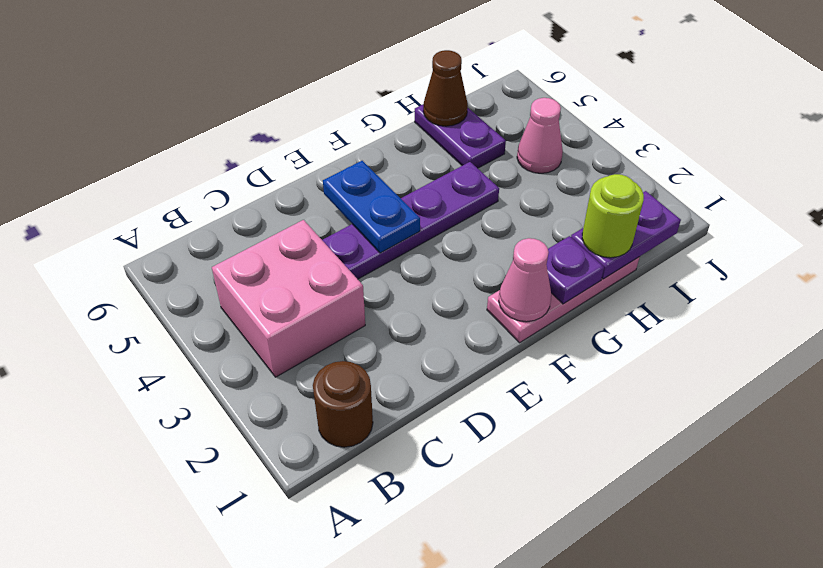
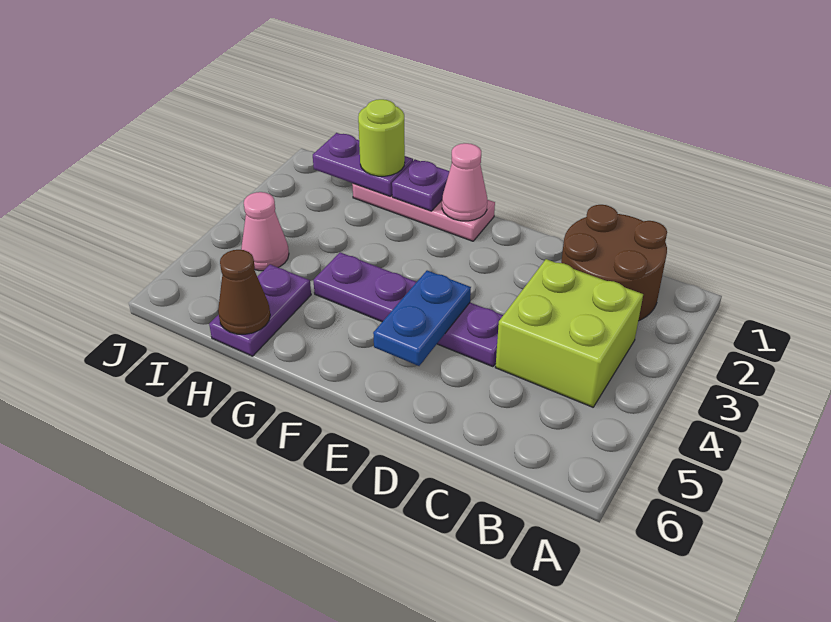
brown round brick B1 level 1 -> brown round brick B1:C2 level 1
pink brick B3:C4 level 1 -> lime brick B3:C4 level 1

